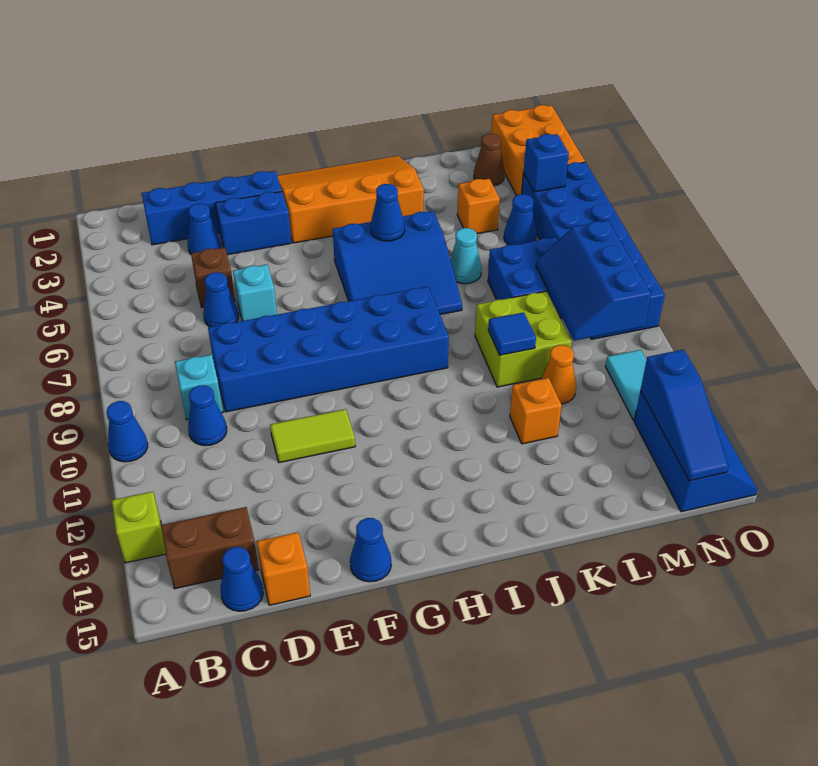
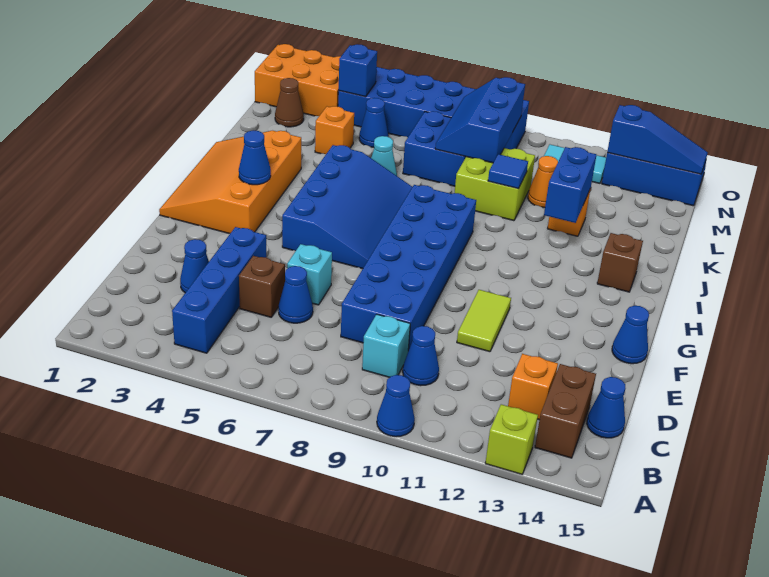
blue brick C2:F2 level 1 -> blue brick B4:E4 level 1
orange brick D15 level 1 -> orange brick C13 level 1
blue brick E3:F3 level 1 -> blue brick J12:K12 level 2
blue slope H5:J7 level 1 top 5 -> blue slope G5:J7 level 1 top 5
blue cone I5 level 2 -> blue cone H3 level 2
none -> brown brick I14 level 1
blue slope M8:N10 level 2 top N -> blue slope L8:N9 level 2 top 9

